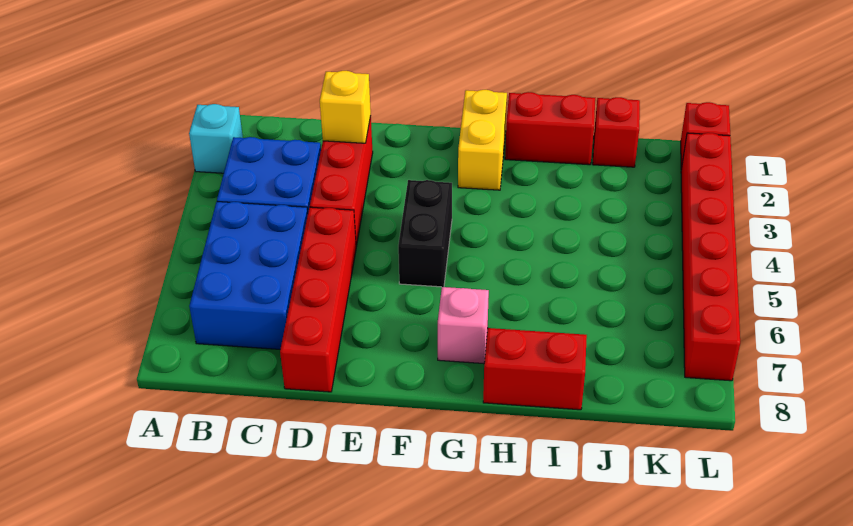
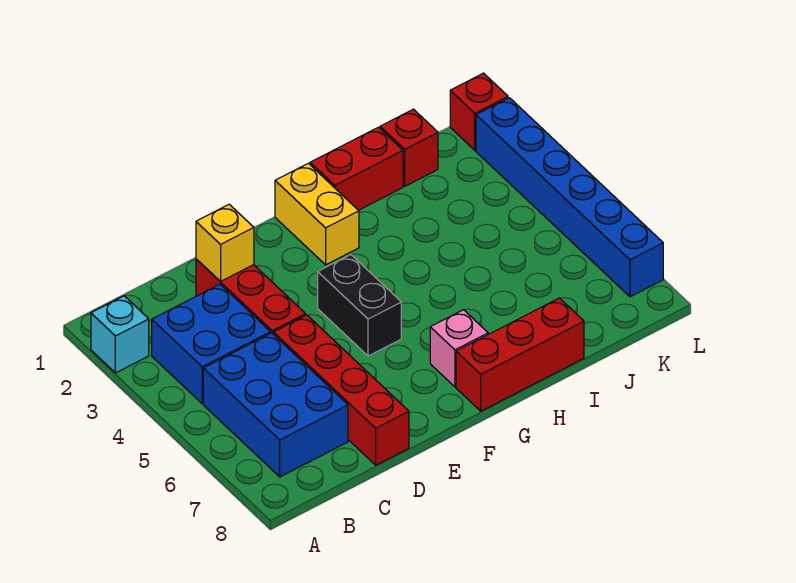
red brick H8:I8 level 1 -> red brick G8:I8 level 1
red brick L2:L7 level 1 -> blue brick L2:L7 level 1

